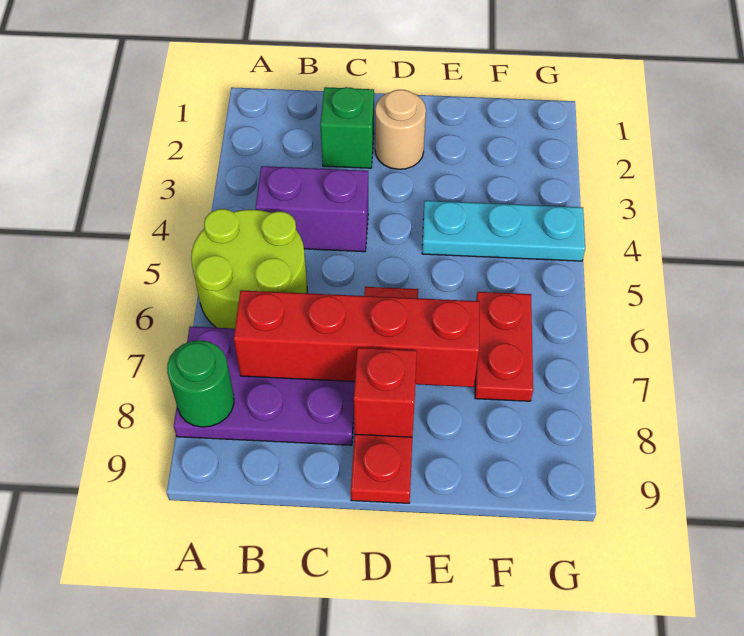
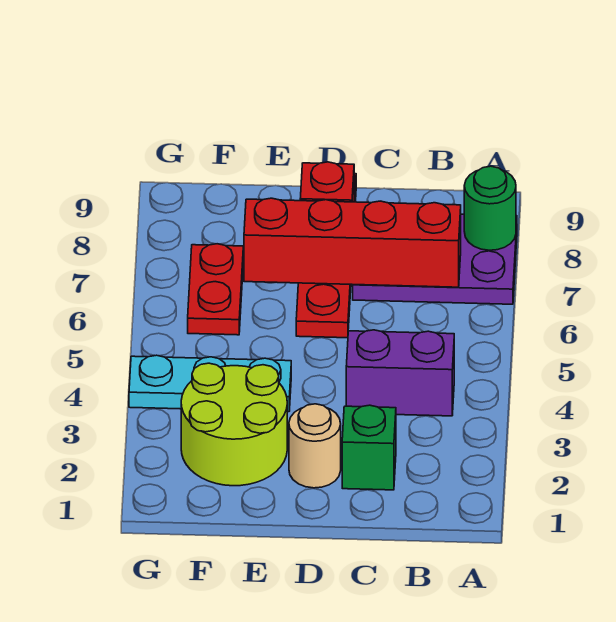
lime round brick A5:B6 level 1 -> lime round brick E2:F3 level 1

